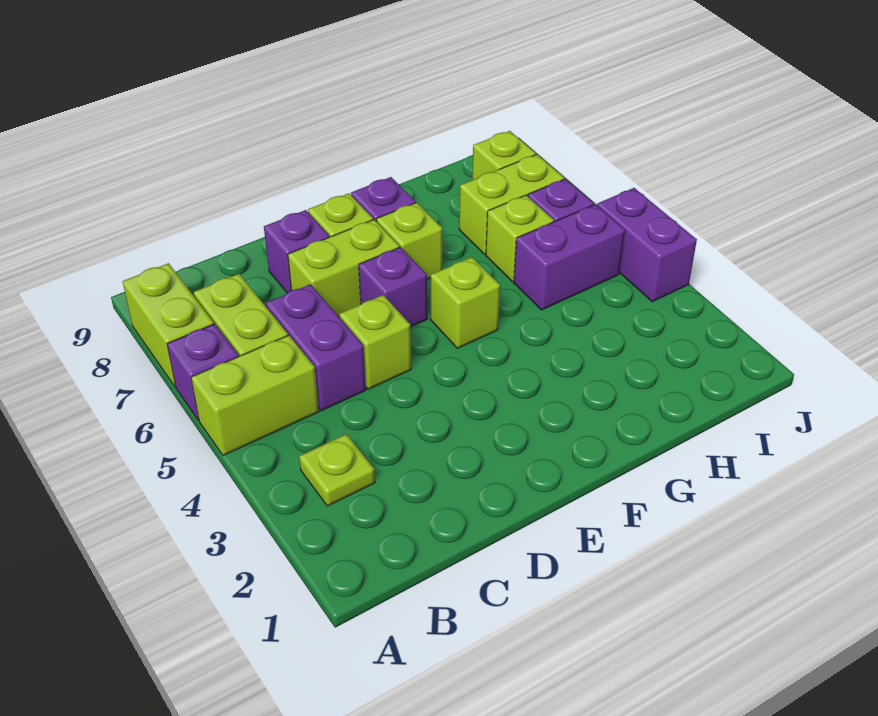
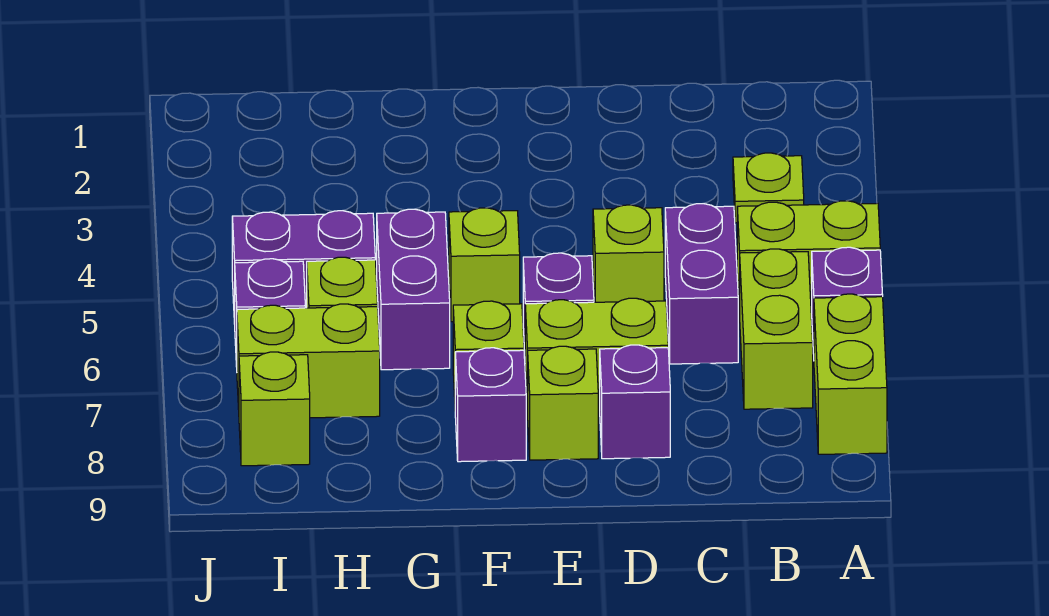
purple brick J4:J5 level 1 -> purple brick G5:G6 level 1

